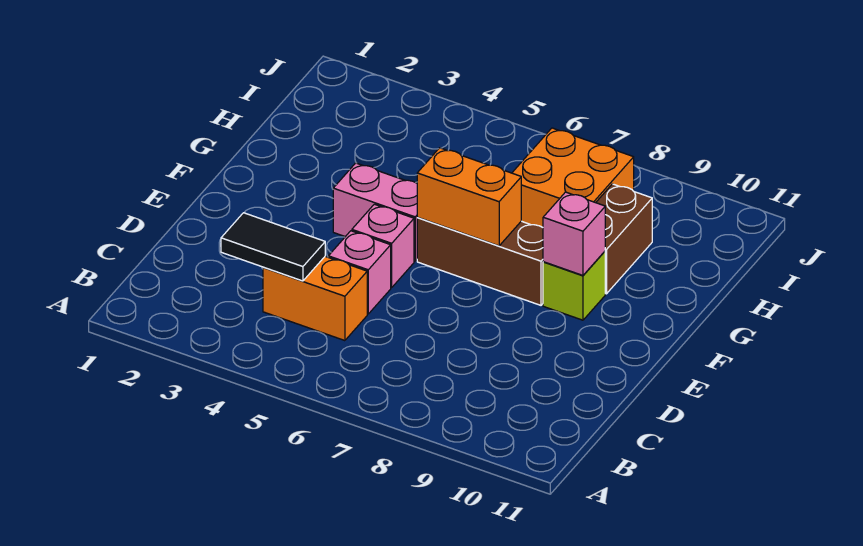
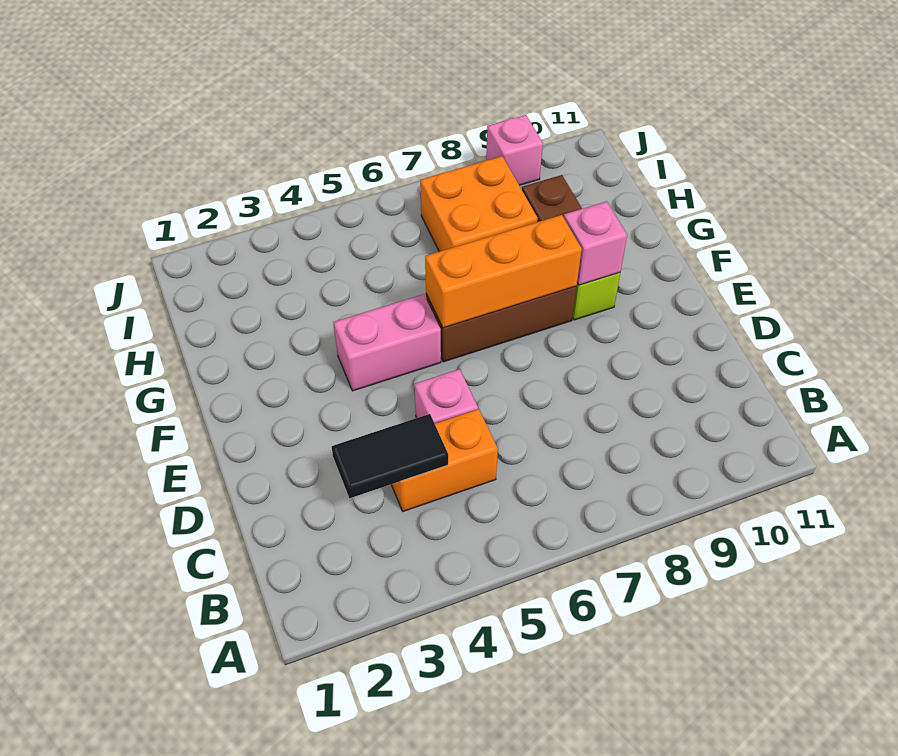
pink brick E5 level 1 -> pink brick J9 level 1
orange brick F6:F7 level 2 -> orange brick F6:F8 level 2

